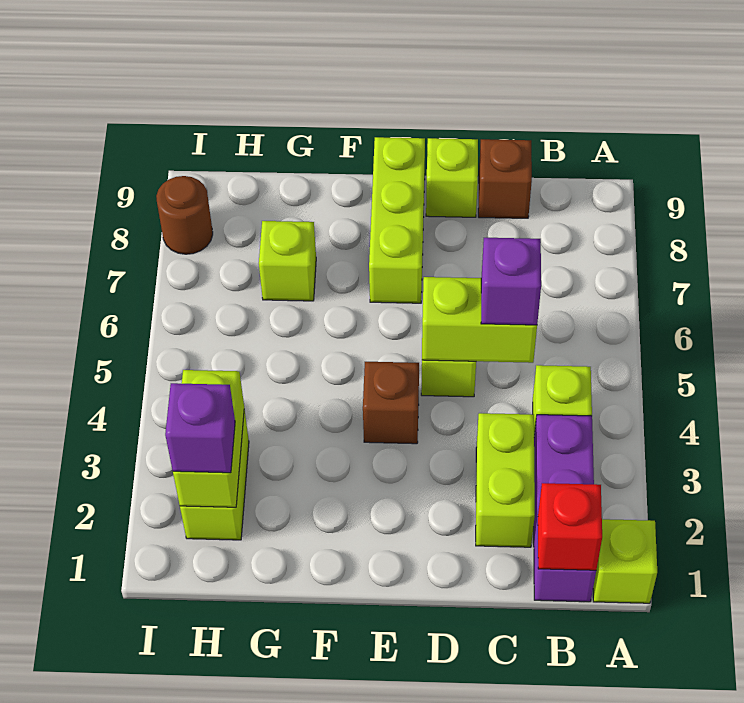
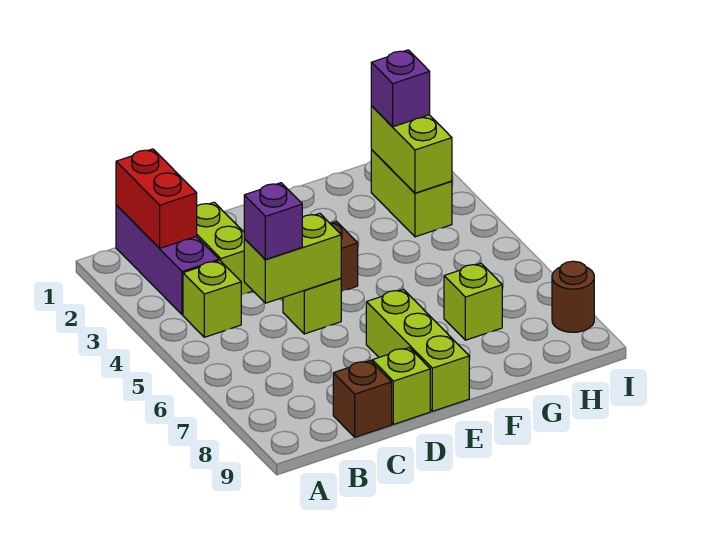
lime brick A1 level 1 -> none
red brick B1 level 2 -> red brick B1:B2 level 2

